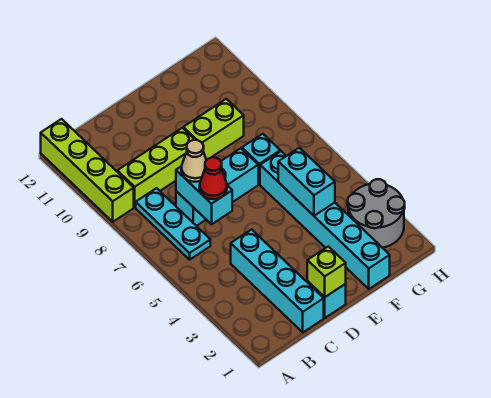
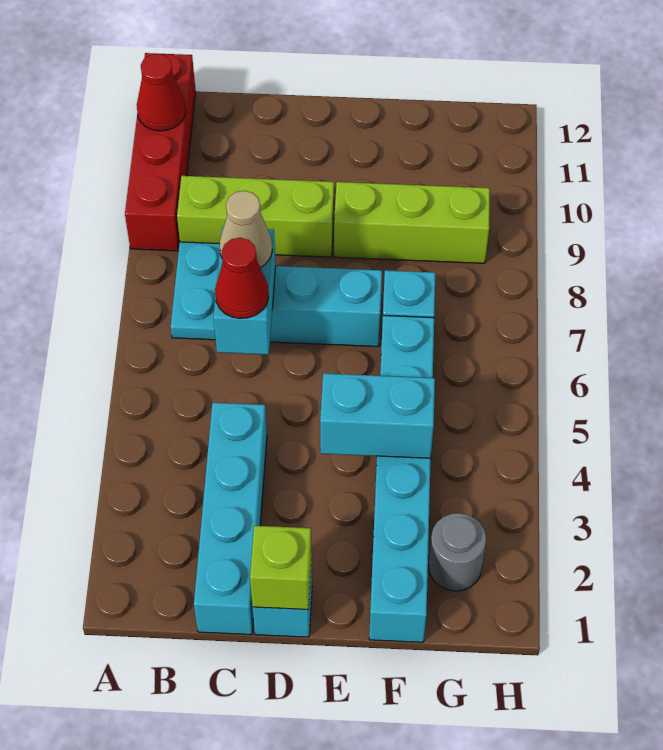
lime brick A9:A12 level 1 -> red brick A9:A12 level 1
none -> red cone A11 level 2
cyan plate B6:B8 level 1 -> cyan plate B7:B8 level 1
lime brick E9:F9 level 1 -> lime brick E9:G9 level 1
cyan brick F4:F5 level 2 -> cyan brick E4:F4 level 2
grey round brick G2:H3 level 1 -> grey round brick G2 level 1

